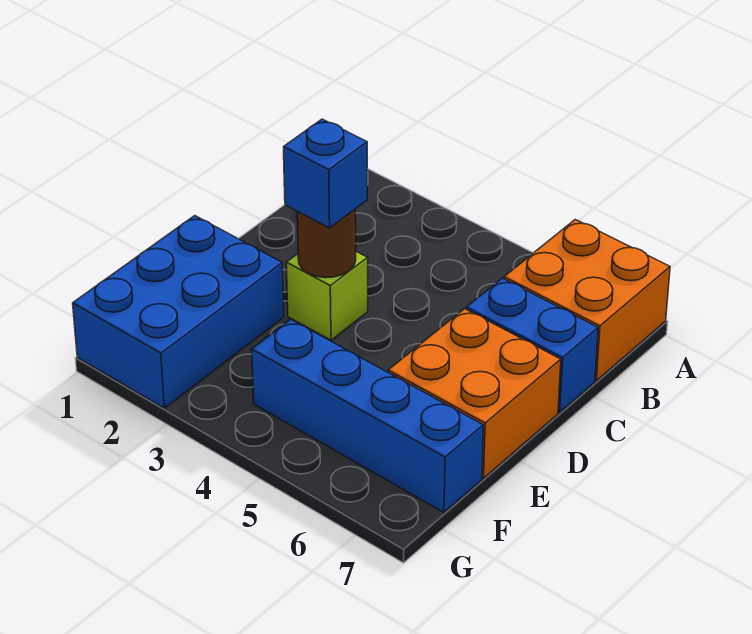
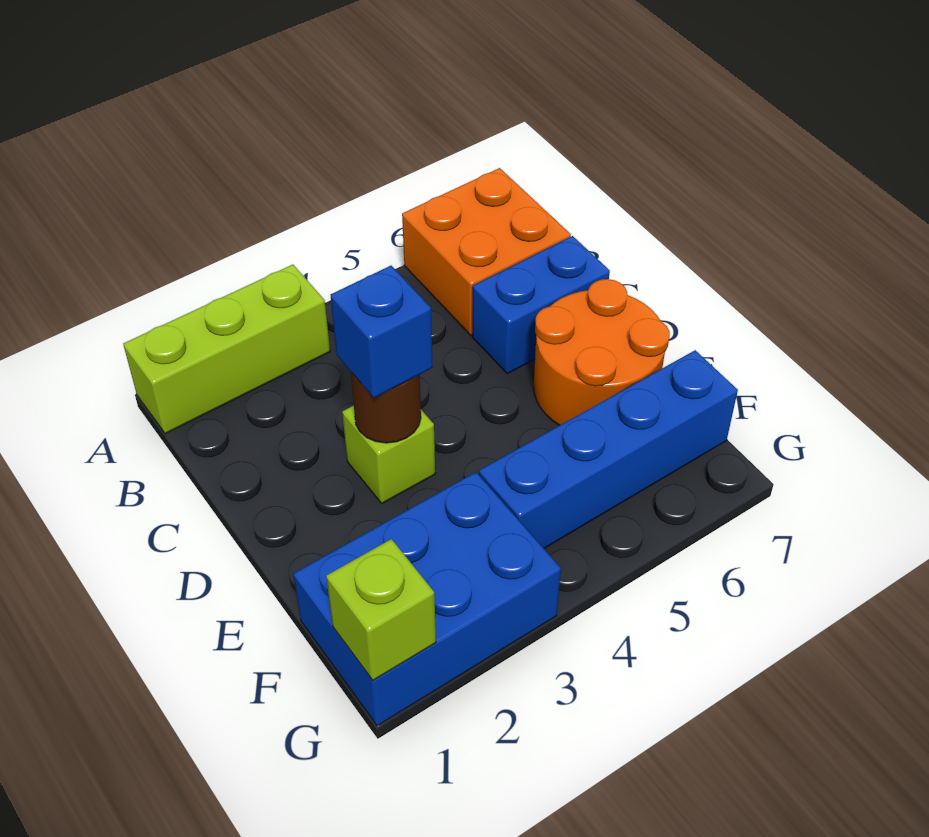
none -> lime brick A1:A3 level 1
orange brick D6:E7 level 1 -> orange round brick D6:E7 level 1
blue brick E1:G2 level 1 -> blue brick F1:G3 level 1
none -> lime brick G1 level 2

